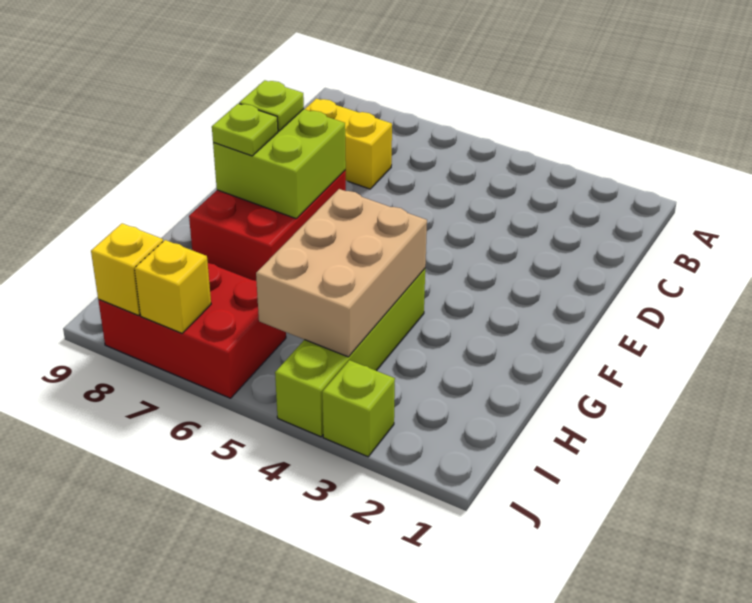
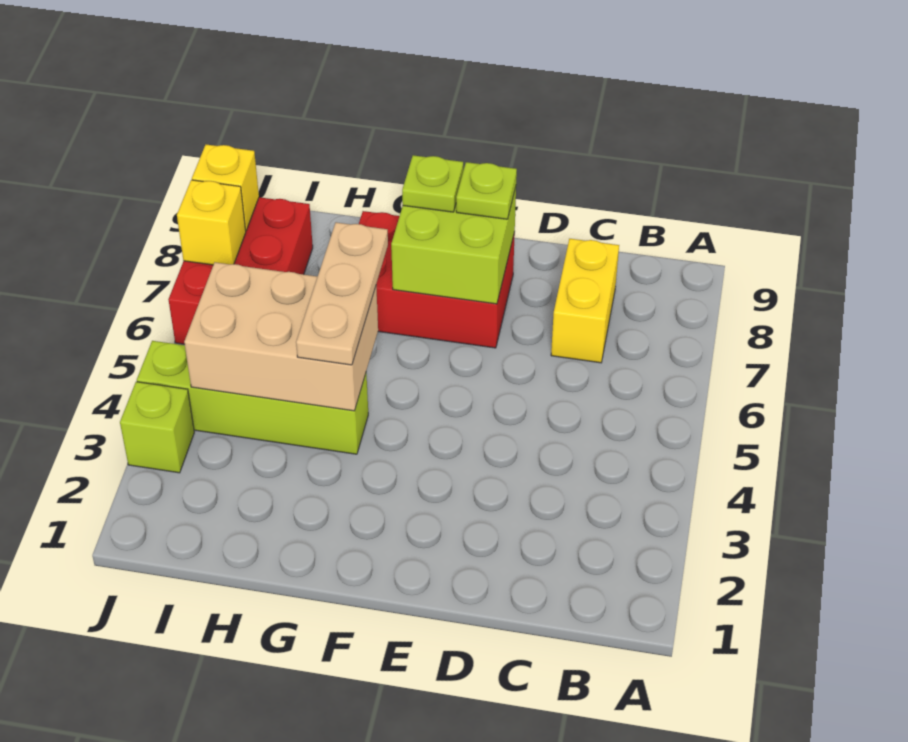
none -> tan plate G4:G6 level 3

